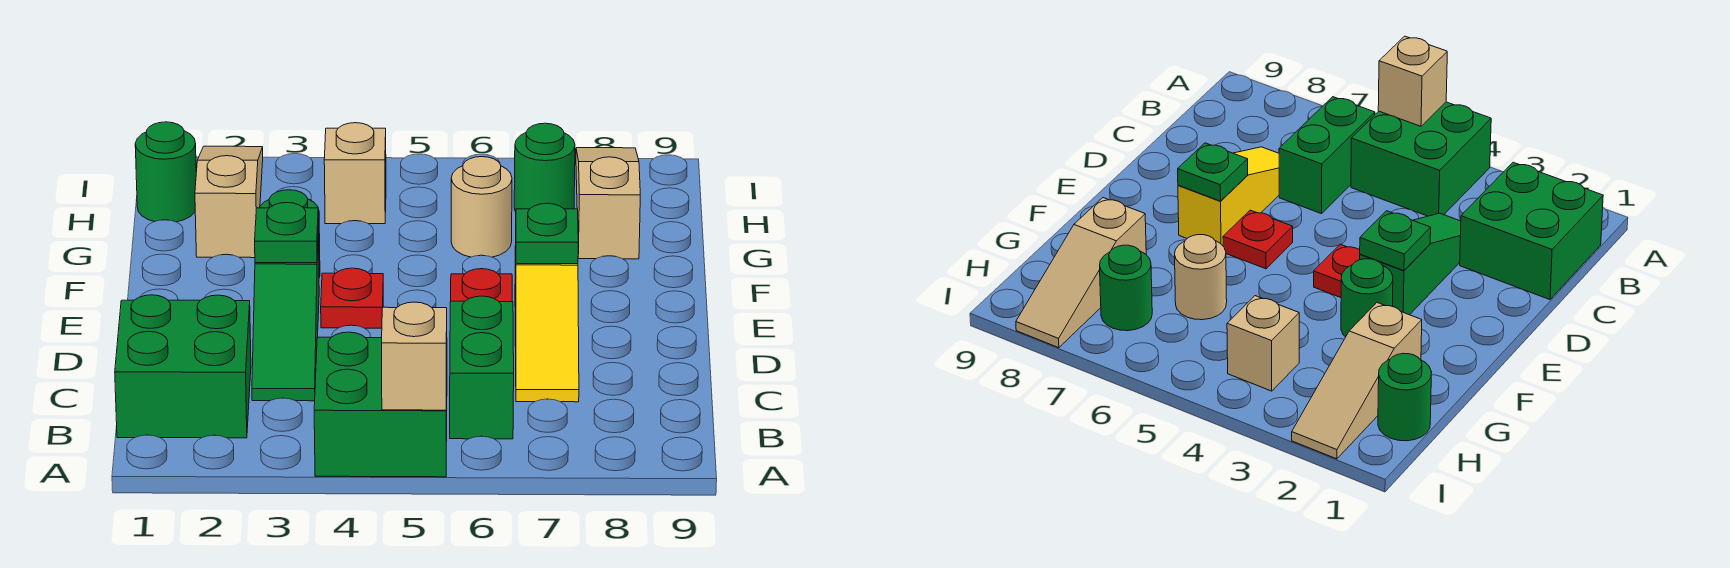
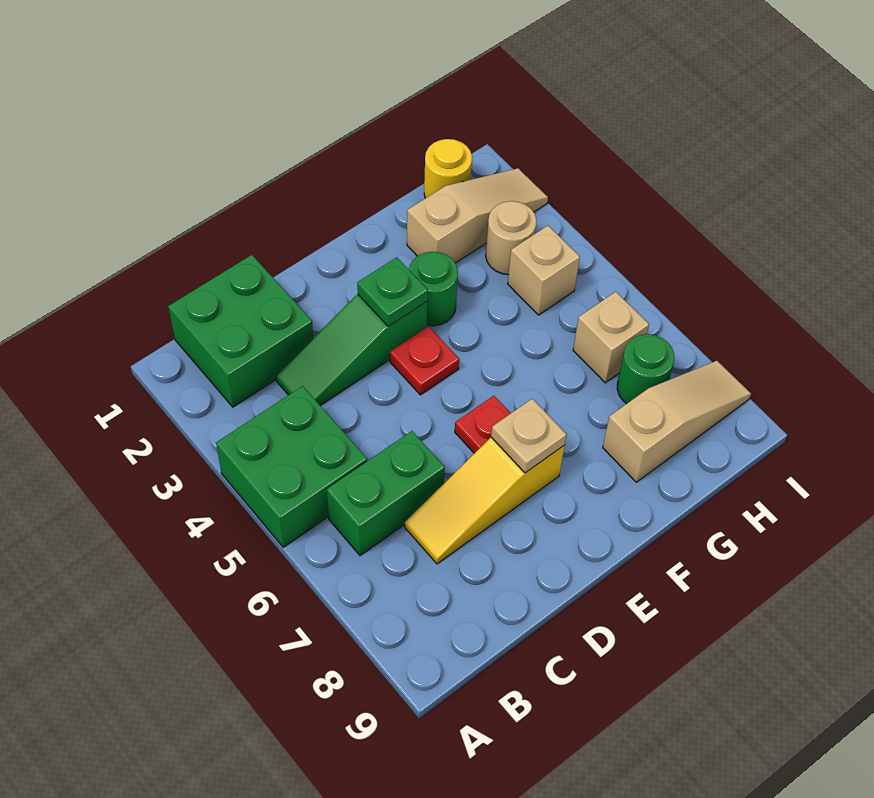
tan brick A5 level 2 -> tan brick H6 level 1
green plate E7 level 2 -> tan plate E7 level 2
tan round brick G6 level 1 -> tan round brick H3 level 1
green round brick H1 level 1 -> yellow round brick H1 level 1

